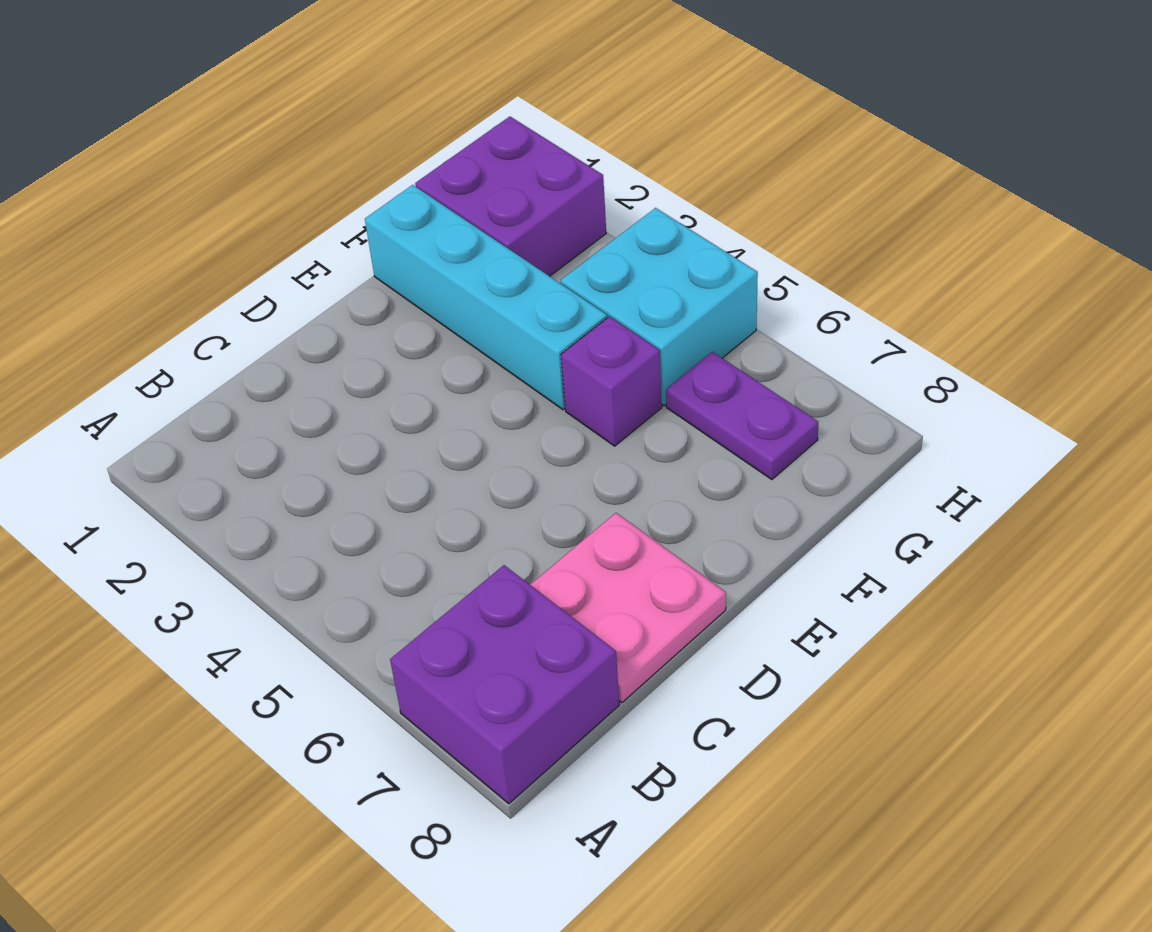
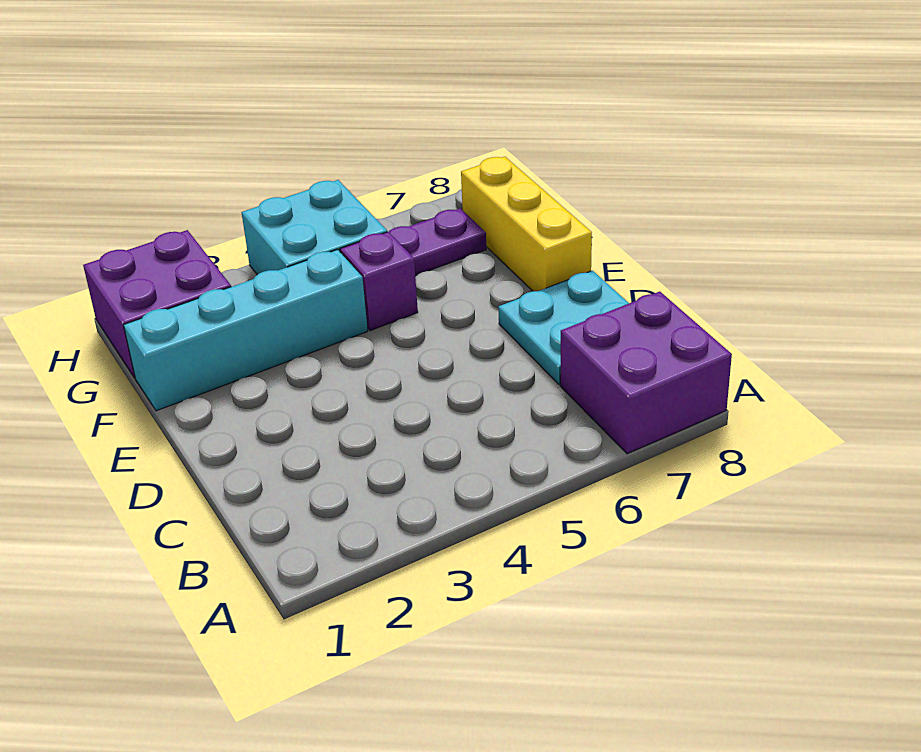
pink plate C7:D8 level 1 -> cyan plate C7:D8 level 1
none -> yellow brick E8:G8 level 1

